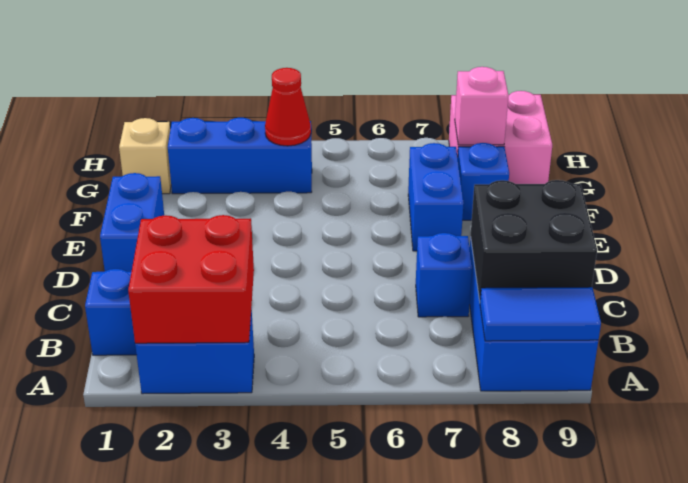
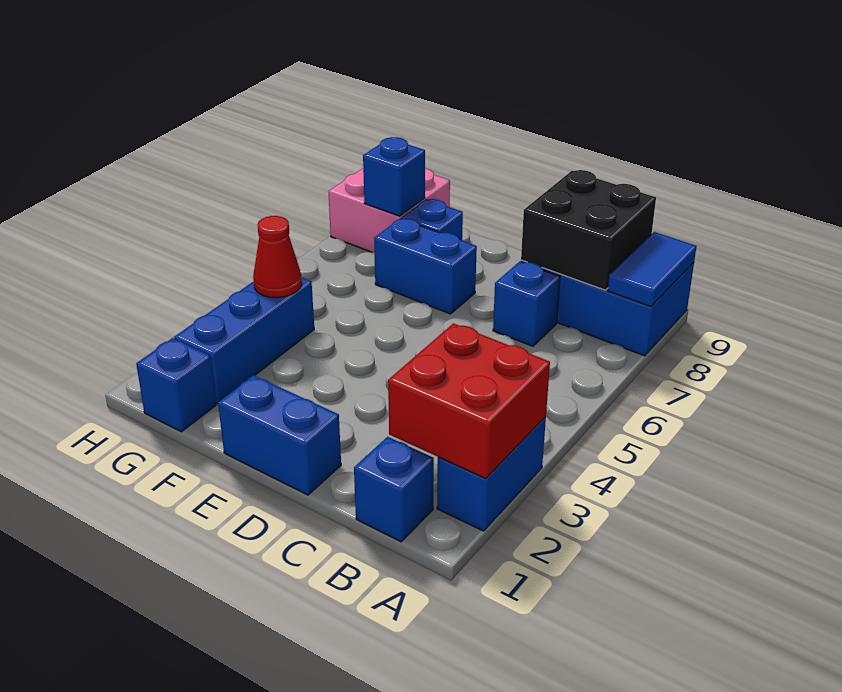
tan brick G1 level 1 -> blue brick G1 level 1
pink brick G8 level 2 -> blue brick G8 level 2

